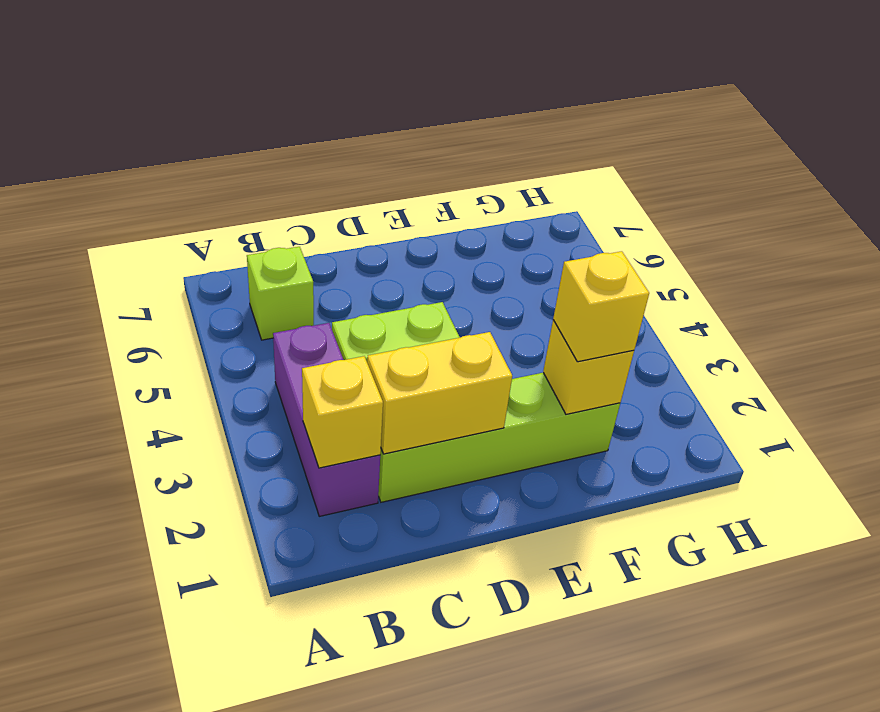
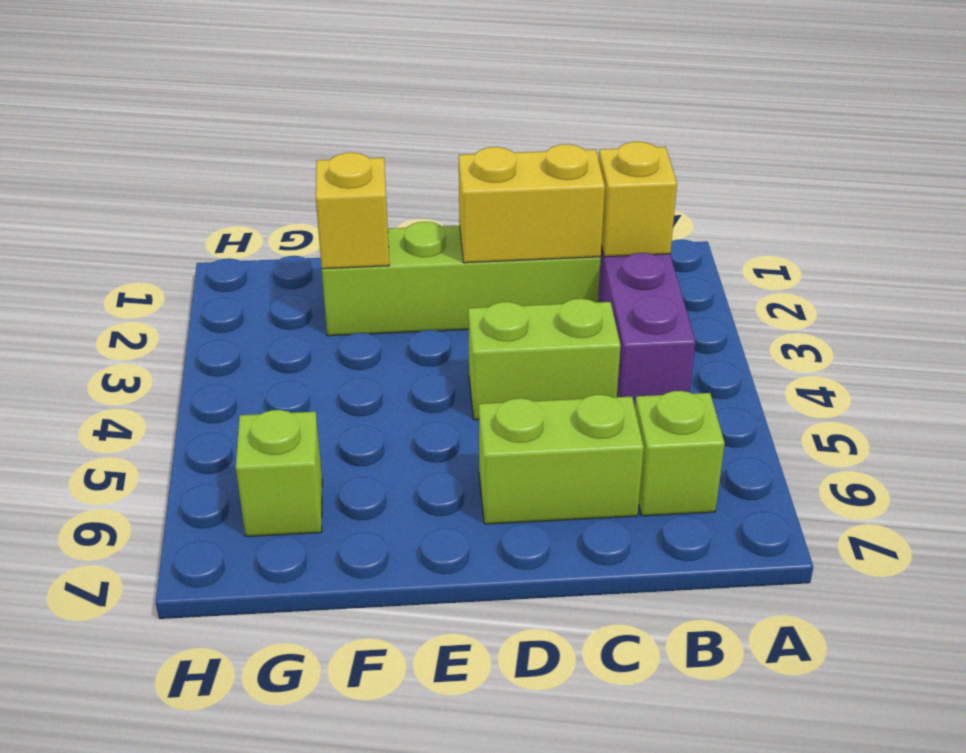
none -> lime brick C6:D6 level 1
yellow brick F2 level 3 -> none
none -> lime brick G6 level 1

